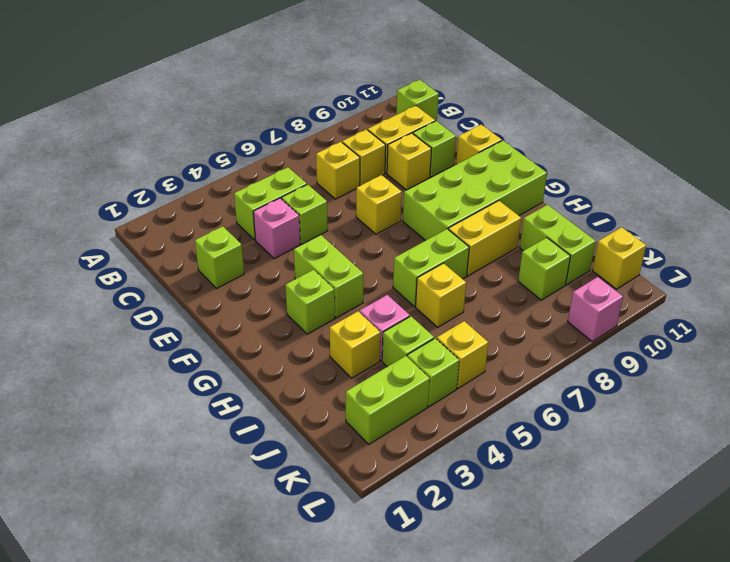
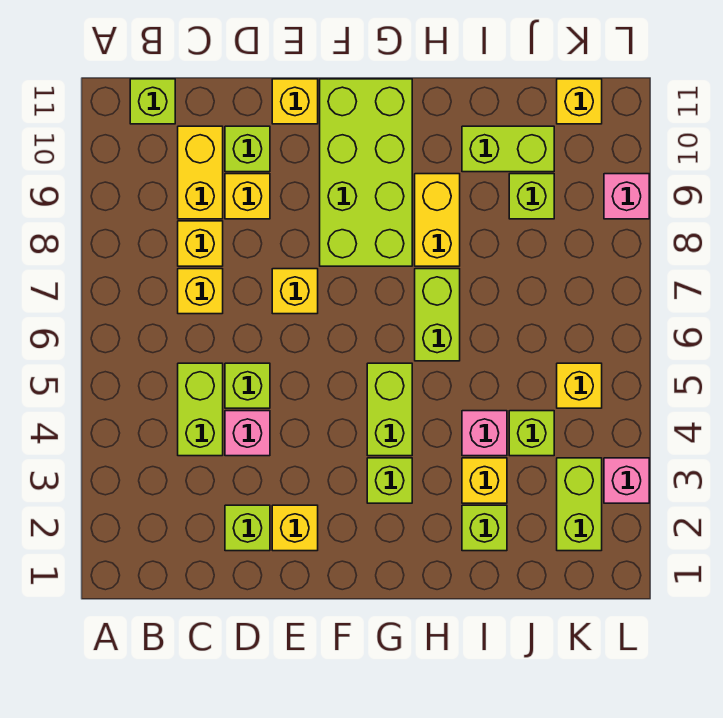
lime brick F4:G4 level 1 -> lime brick G4:G5 level 1
yellow brick I6 level 1 -> yellow brick E2 level 1
lime brick K4 level 1 -> lime brick I2 level 1
none -> pink brick L3 level 1

